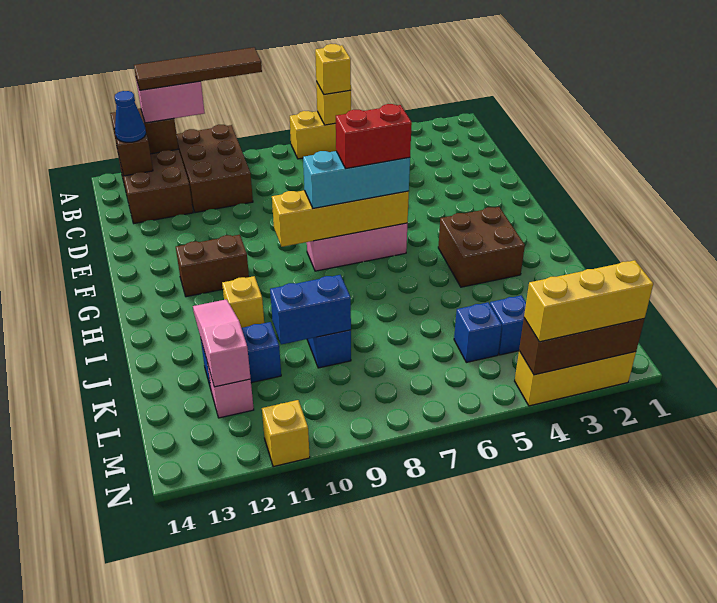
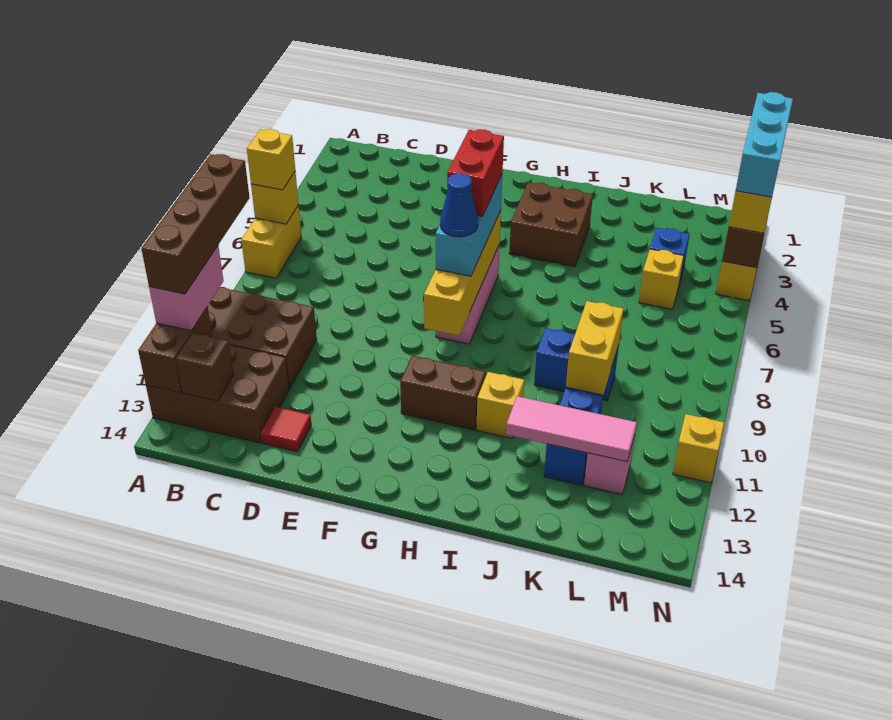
brown tile A9:A12 level 4 -> brown brick A9:A12 level 4
blue cone B13 level 3 -> blue cone G8 level 4
none -> red tile D13 level 1
brown brick G11:G12 level 1 -> brown brick G11:H11 level 1
pink slope J12:L12 level 2 top L -> pink tile J12:L12 level 2
blue brick K9:K10 level 2 -> yellow brick K9:K10 level 2
blue brick L5 level 1 -> yellow brick L5 level 1
none -> cyan brick N2:N4 level 4

